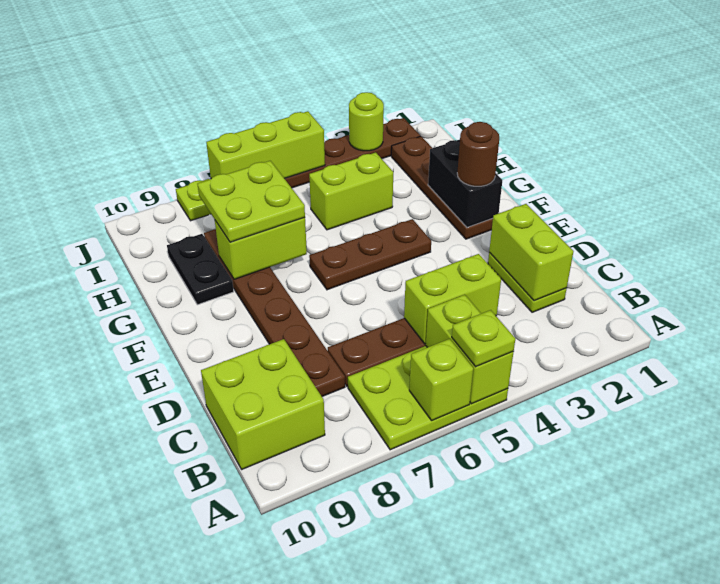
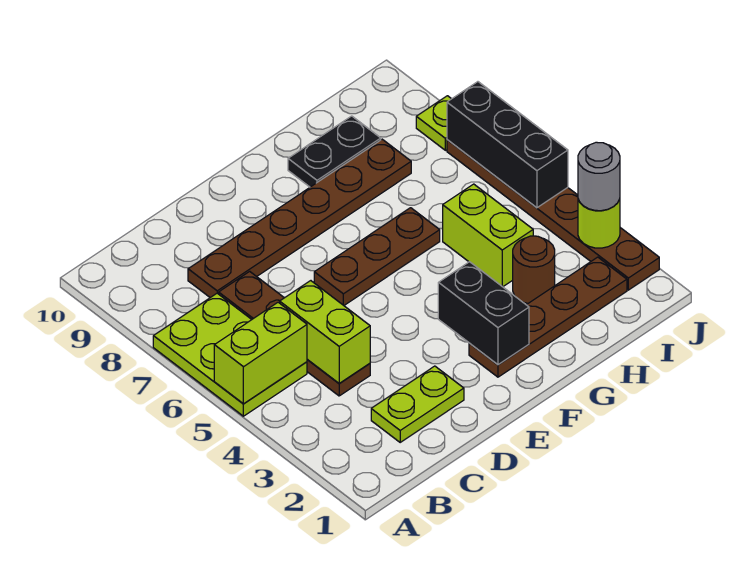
lime plate A5 level 3 -> none
lime brick A6 level 2 -> none
lime brick B9:C10 level 1 -> none
lime brick C2:D2 level 2 -> none
black brick F2:G2 level 2 -> black brick F2:F3 level 2
brown round brick F2 level 3 -> brown round brick H3 level 1
brown plate F4:F6 level 1 -> brown plate E6:G6 level 1
lime brick G7:G8 level 2 -> none
lime plate G7:H8 level 3 -> none
none -> grey round brick J3 level 3
lime brick J5:J7 level 2 -> black brick J5:J7 level 2

